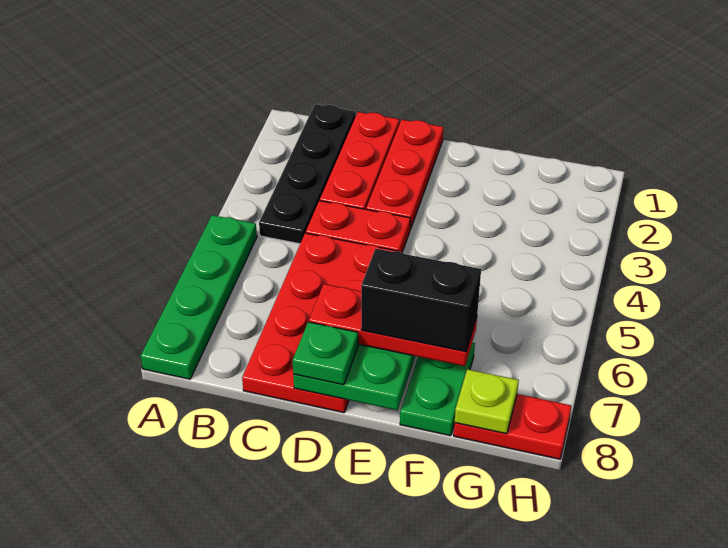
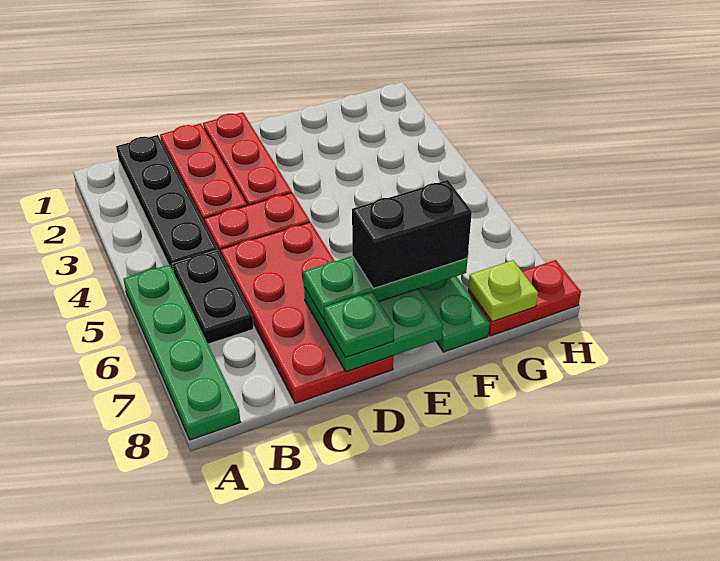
none -> black plate B5:B6 level 1
red plate D7:F7 level 3 -> green plate D7:F7 level 3

